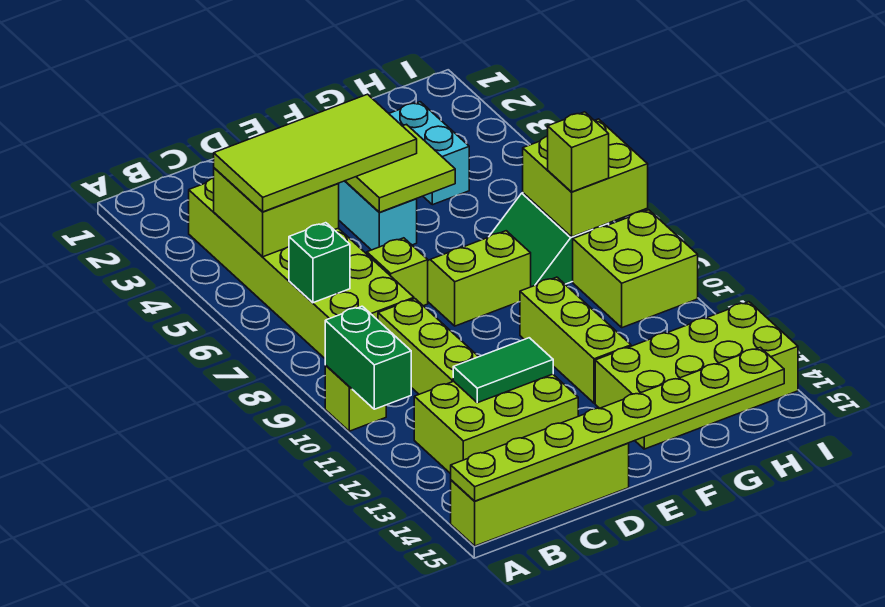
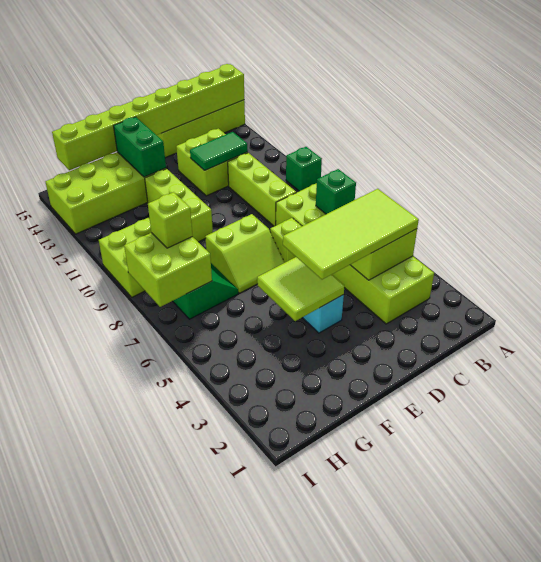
lime brick A10 level 1 -> green brick A10 level 1
green brick A10:A11 level 2 -> green brick F13:F14 level 2
lime plate A15:H15 level 2 -> lime brick A15:H15 level 2
lime brick B12:D13 level 1 -> lime brick C12:D13 level 1
cyan brick G3:G4 level 1 -> none

